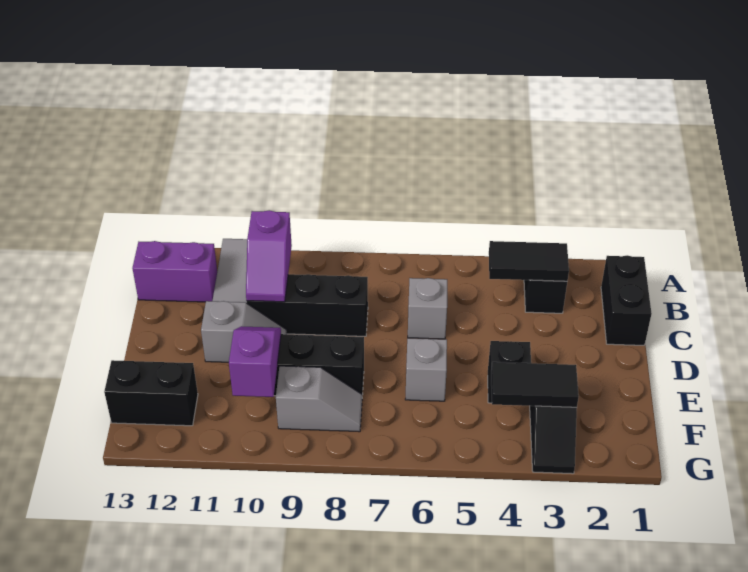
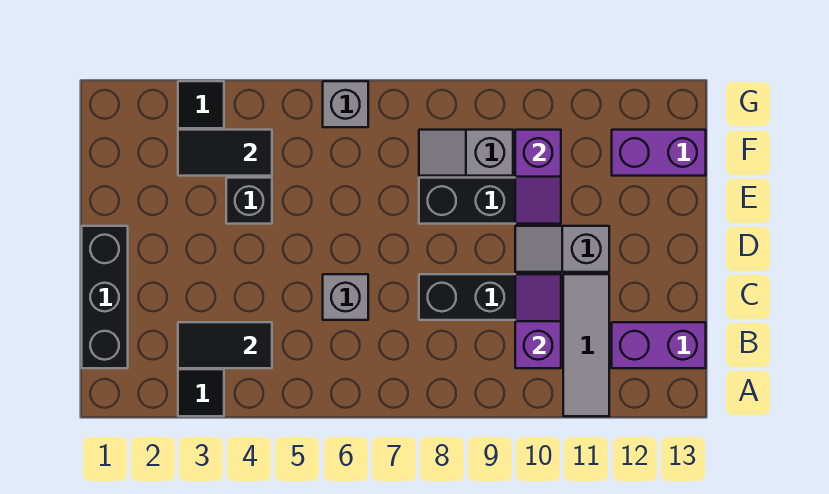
black brick B1:C1 level 1 -> black brick B1:D1 level 1
grey brick E6 level 1 -> grey brick G6 level 1
black brick F12:F13 level 1 -> purple brick F12:F13 level 1

